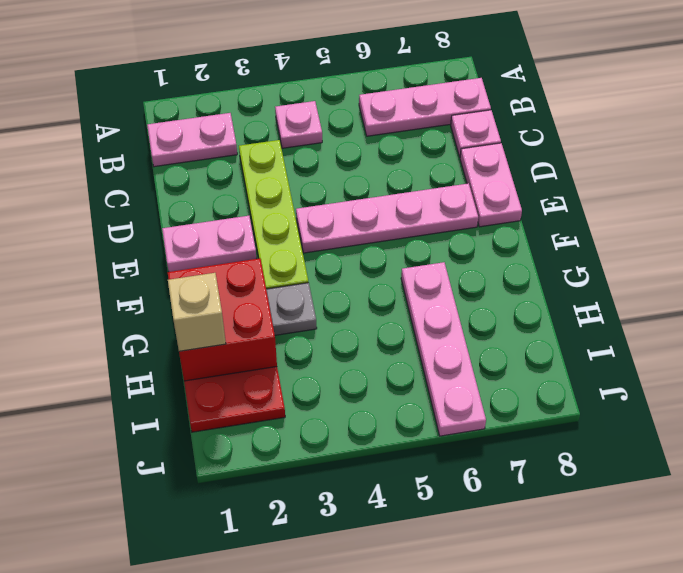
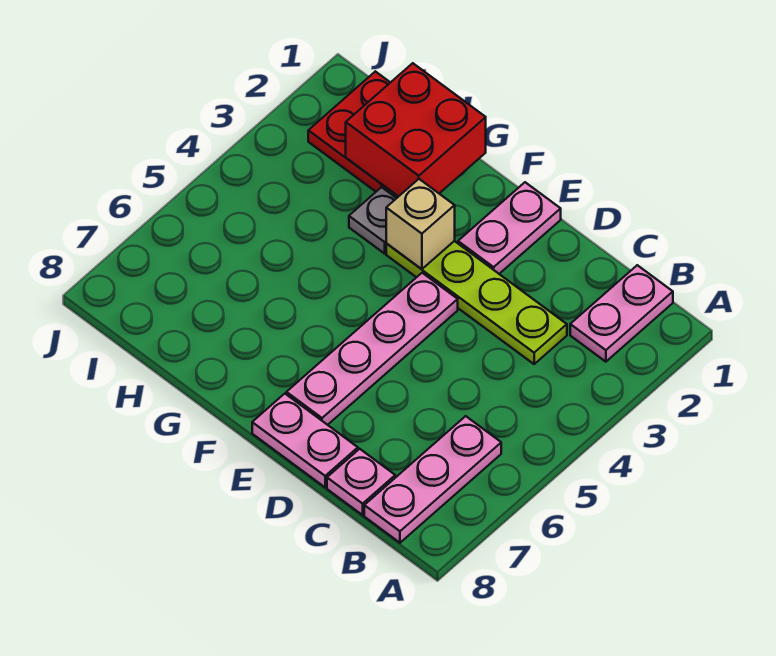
pink plate B4 level 1 -> none
pink plate G6:J6 level 1 -> none
tan brick H1 level 3 -> tan brick F3 level 2

